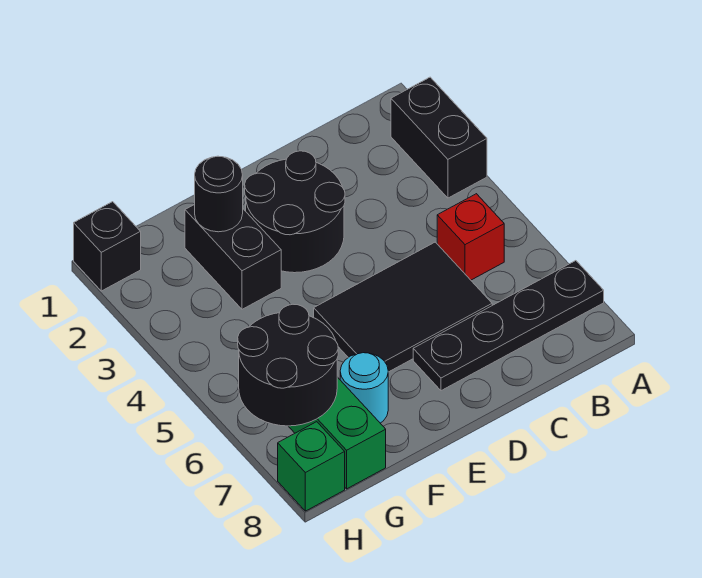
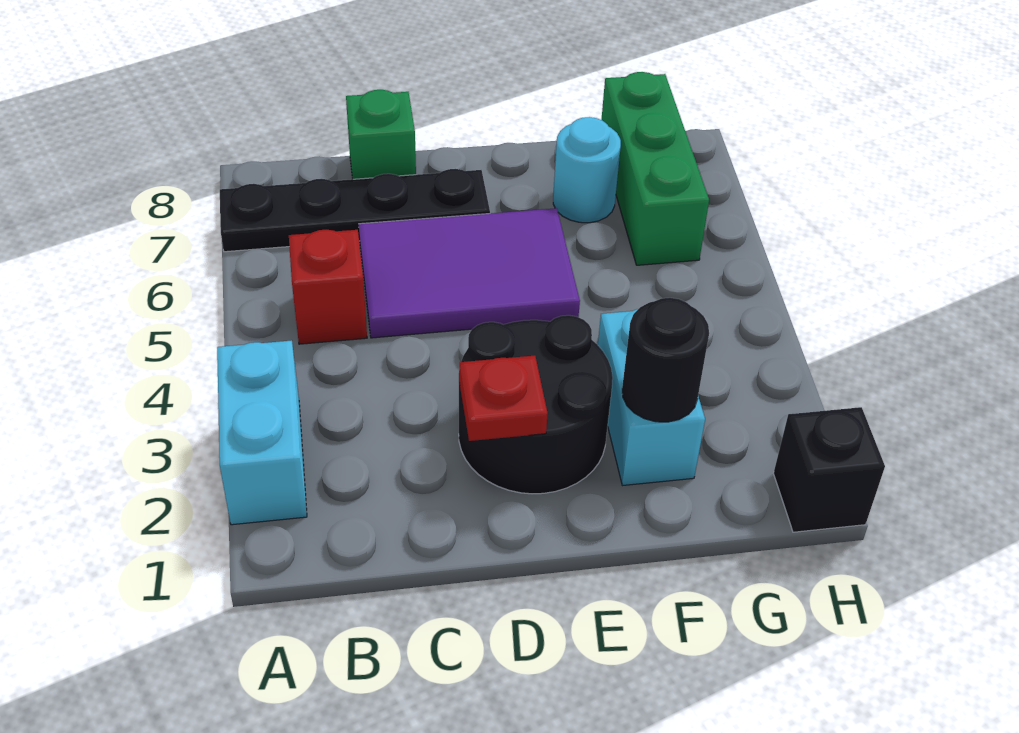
black brick A2:A3 level 1 -> cyan brick A2:A3 level 1
black tile C5:E6 level 1 -> purple tile C5:E6 level 1
none -> red plate D2 level 2
black brick F2:F3 level 1 -> cyan brick F2:F3 level 1
black round brick G6:H7 level 2 -> none
green brick H8 level 1 -> green brick C8 level 1

